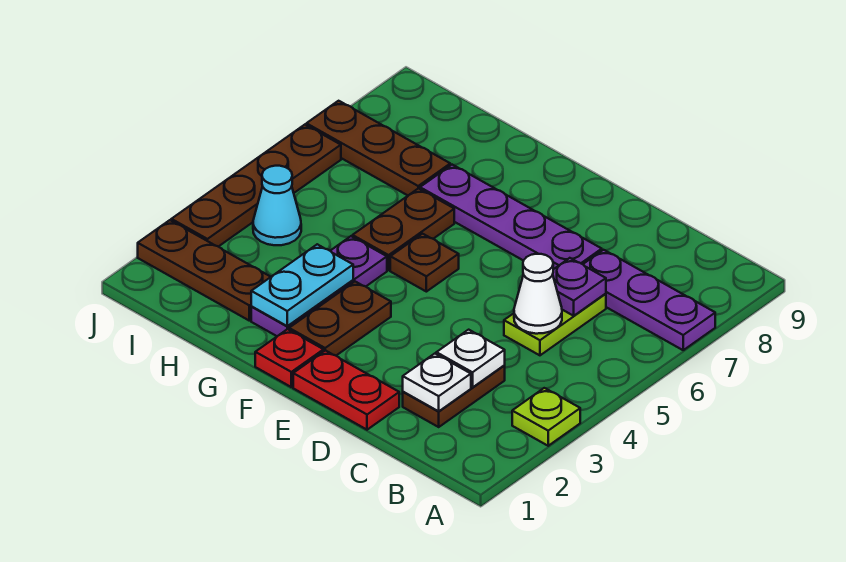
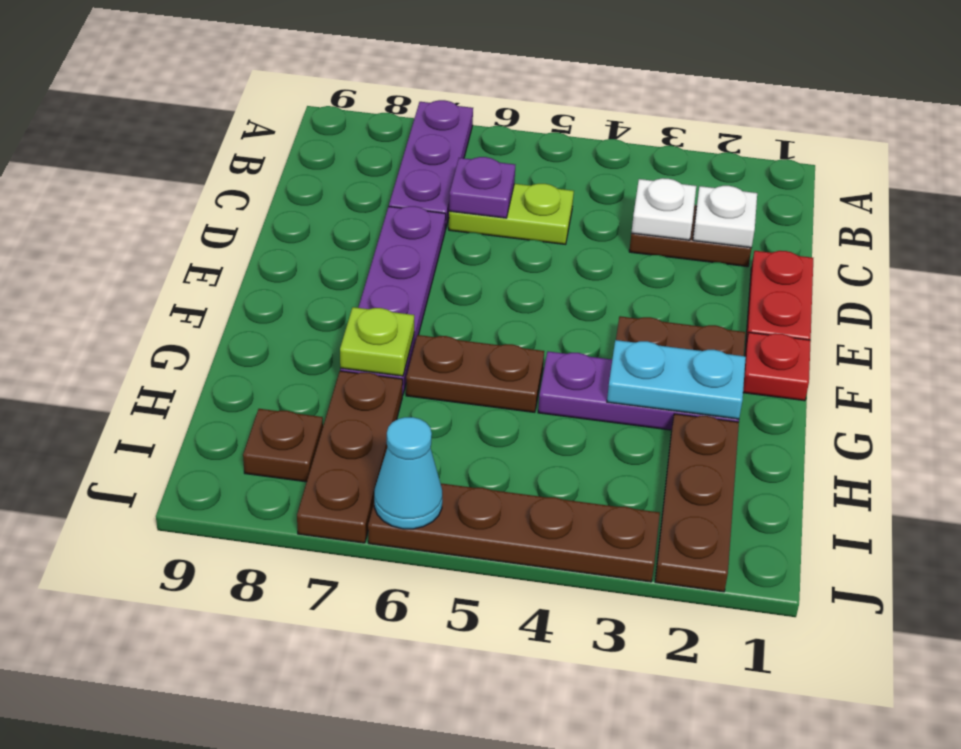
lime plate A3 level 1 -> lime plate G7 level 2
white cone C5 level 2 -> none
brown plate F5 level 1 -> brown plate I8 level 1
cyan cone I4 level 1 -> cyan cone J6 level 2

